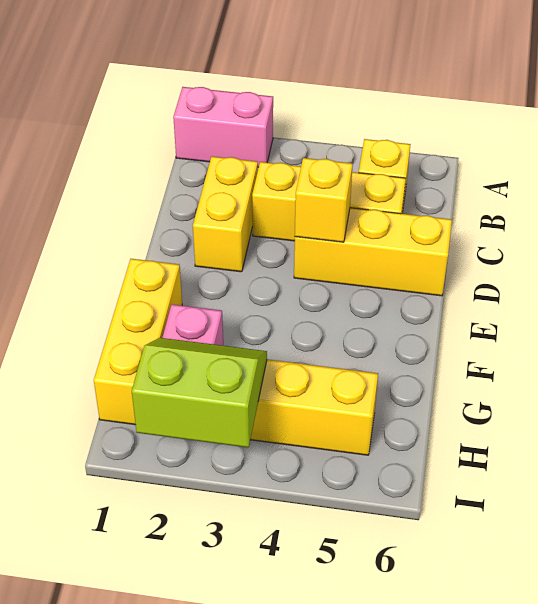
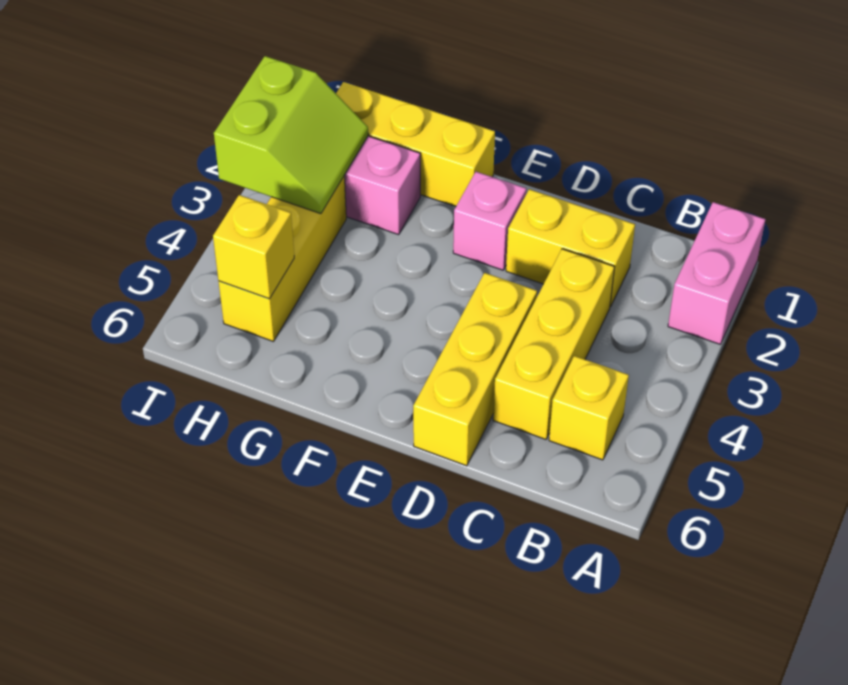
yellow brick D4 level 2 -> yellow brick H5 level 2
none -> pink brick E2 level 1

